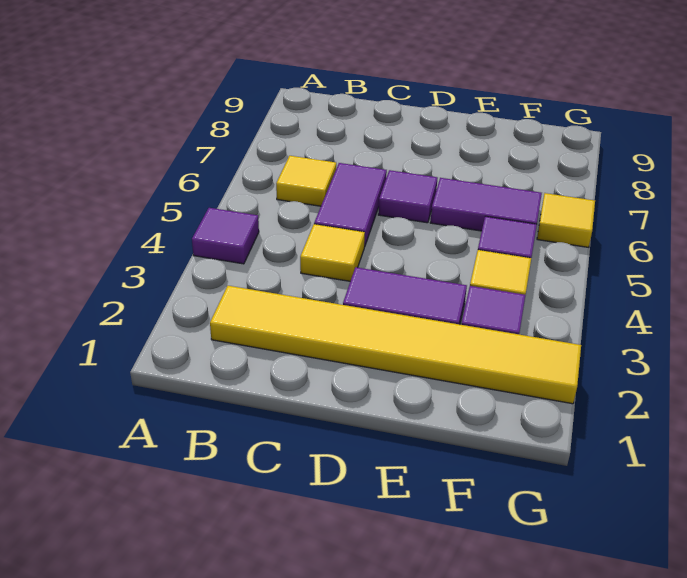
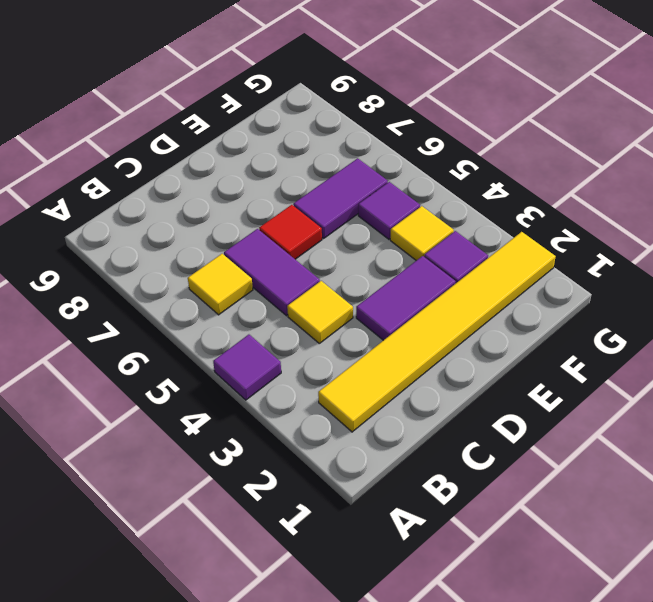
purple tile D6 level 1 -> red tile D6 level 1
yellow tile G6 level 1 -> none

